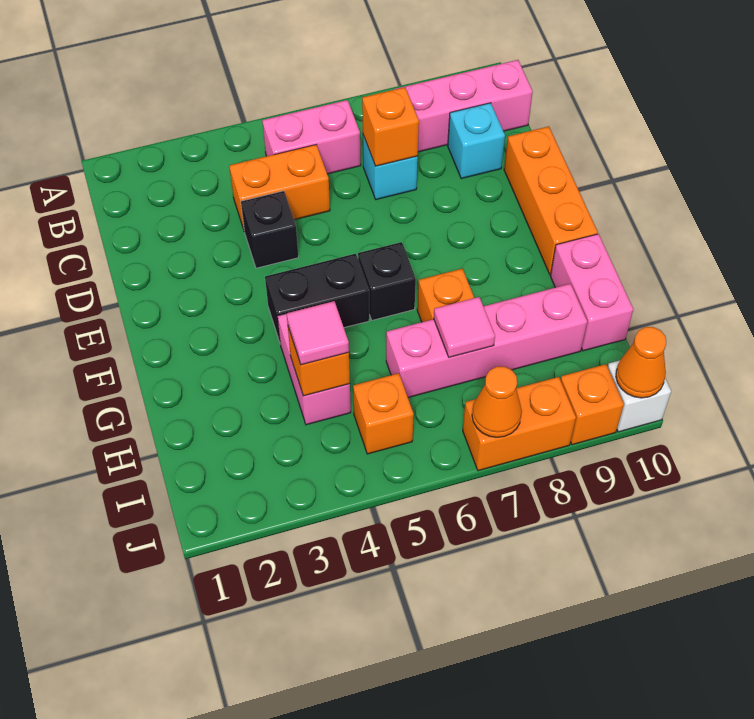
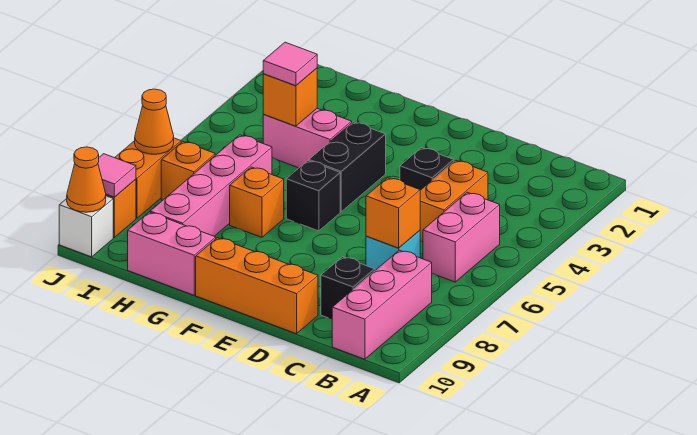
cyan brick C9 level 1 -> black brick C9 level 1
pink tile H7 level 2 -> pink tile J9 level 2
orange brick I5 level 1 -> orange brick I7 level 1

